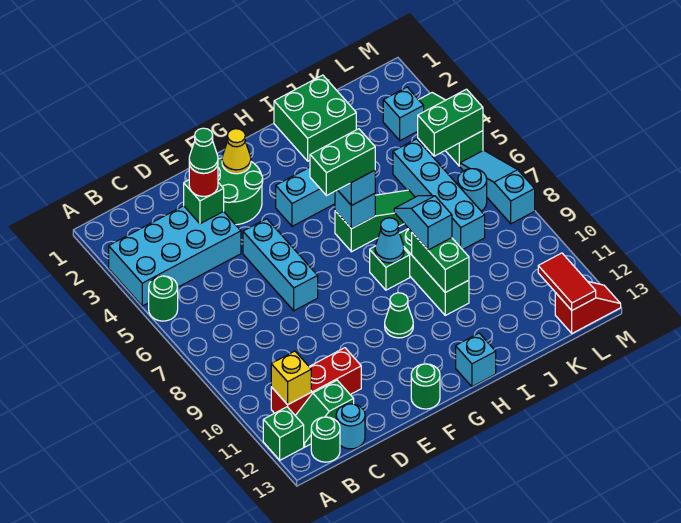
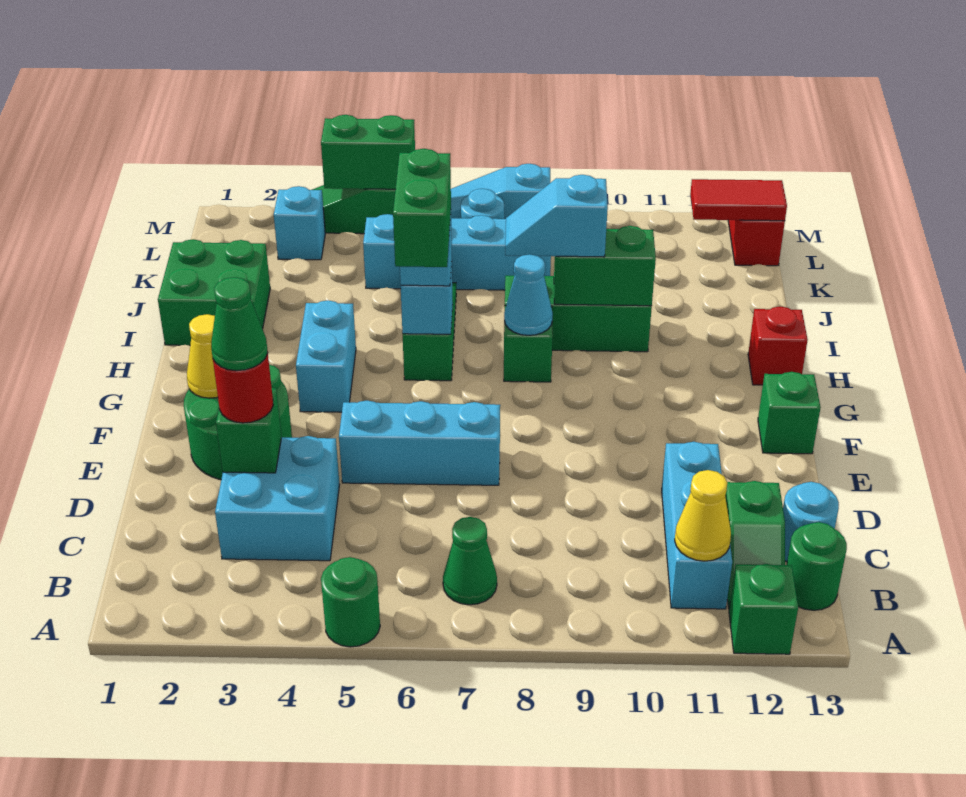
cyan brick A3:D4 level 1 -> cyan brick C3:D4 level 1
red brick B11:D11 level 1 -> cyan brick B11:D11 level 1
yellow brick B11 level 2 -> yellow cone B11 level 2
green round brick F13 level 1 -> green brick F13 level 1
green cone G10 level 1 -> green cone B7 level 1
cyan brick H13 level 1 -> red brick H13 level 1
green brick L5:M5 level 2 -> green brick M4:M5 level 2

